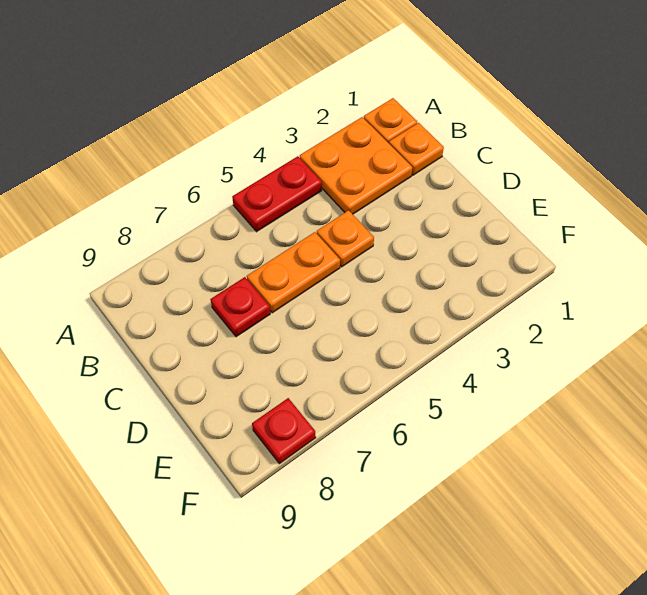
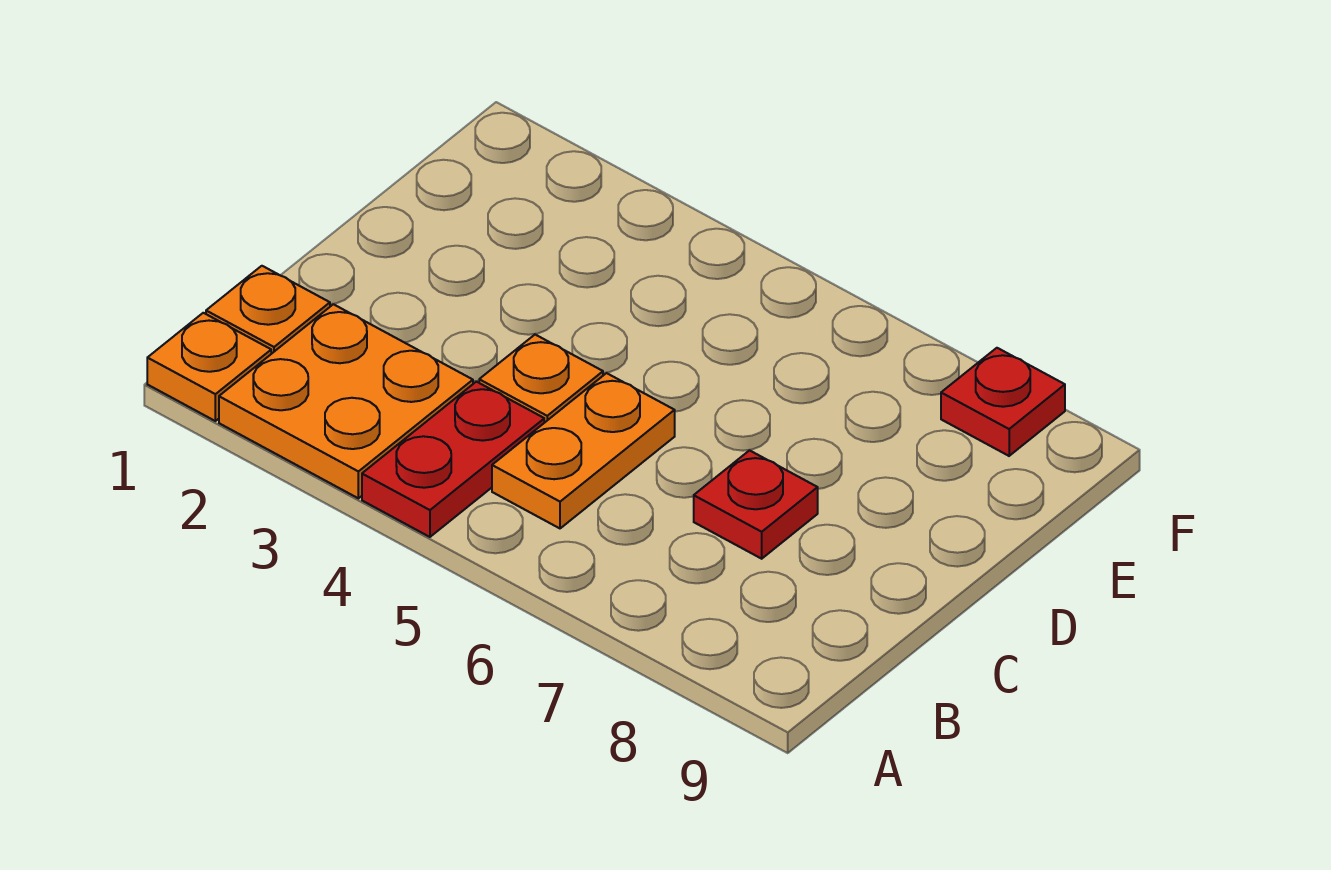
red plate A4:A5 level 1 -> red plate A4:B4 level 1
orange plate C5:C6 level 1 -> orange plate B5:C5 level 1

